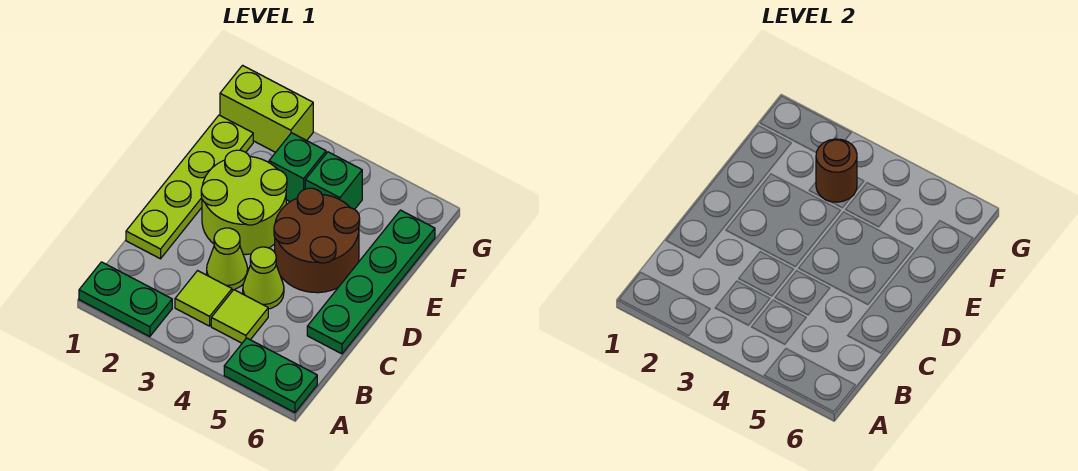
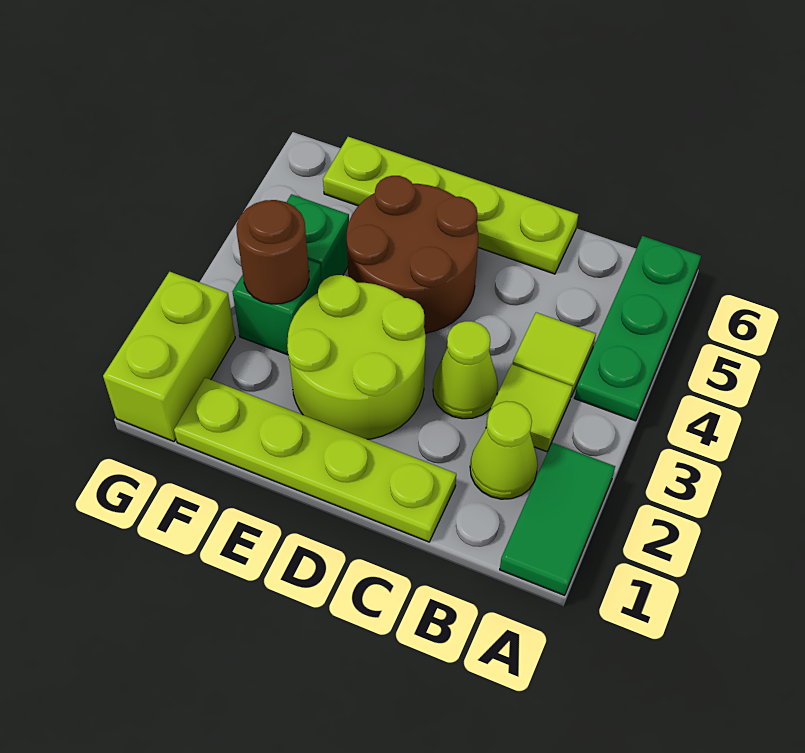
green plate A1:A2 level 1 -> green tile A1:A2 level 1
green plate A5:A6 level 1 -> green plate A4:A6 level 1
lime cone C4 level 1 -> lime cone B2 level 1
green plate C6:F6 level 1 -> lime plate C6:F6 level 1

